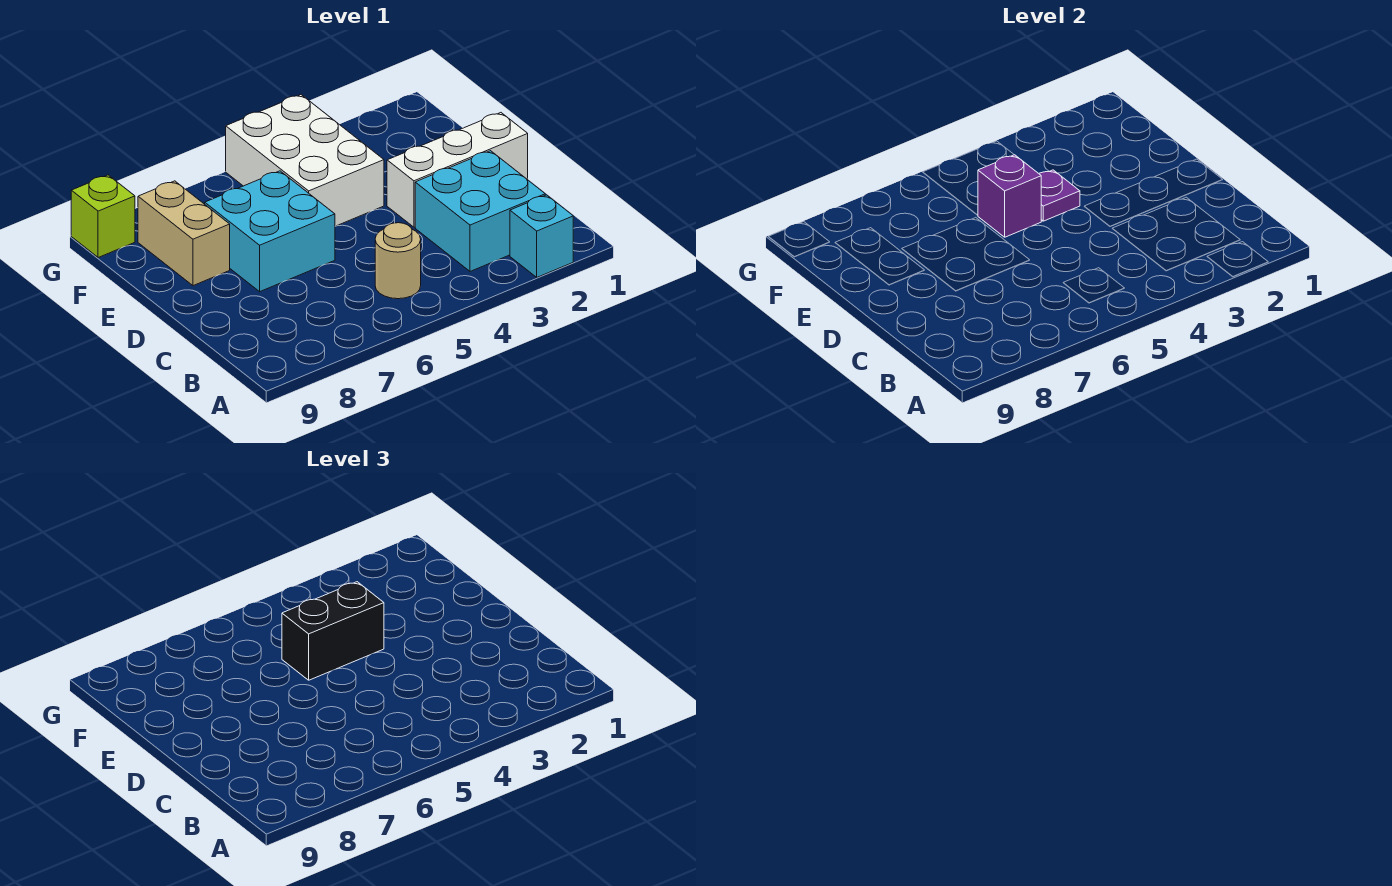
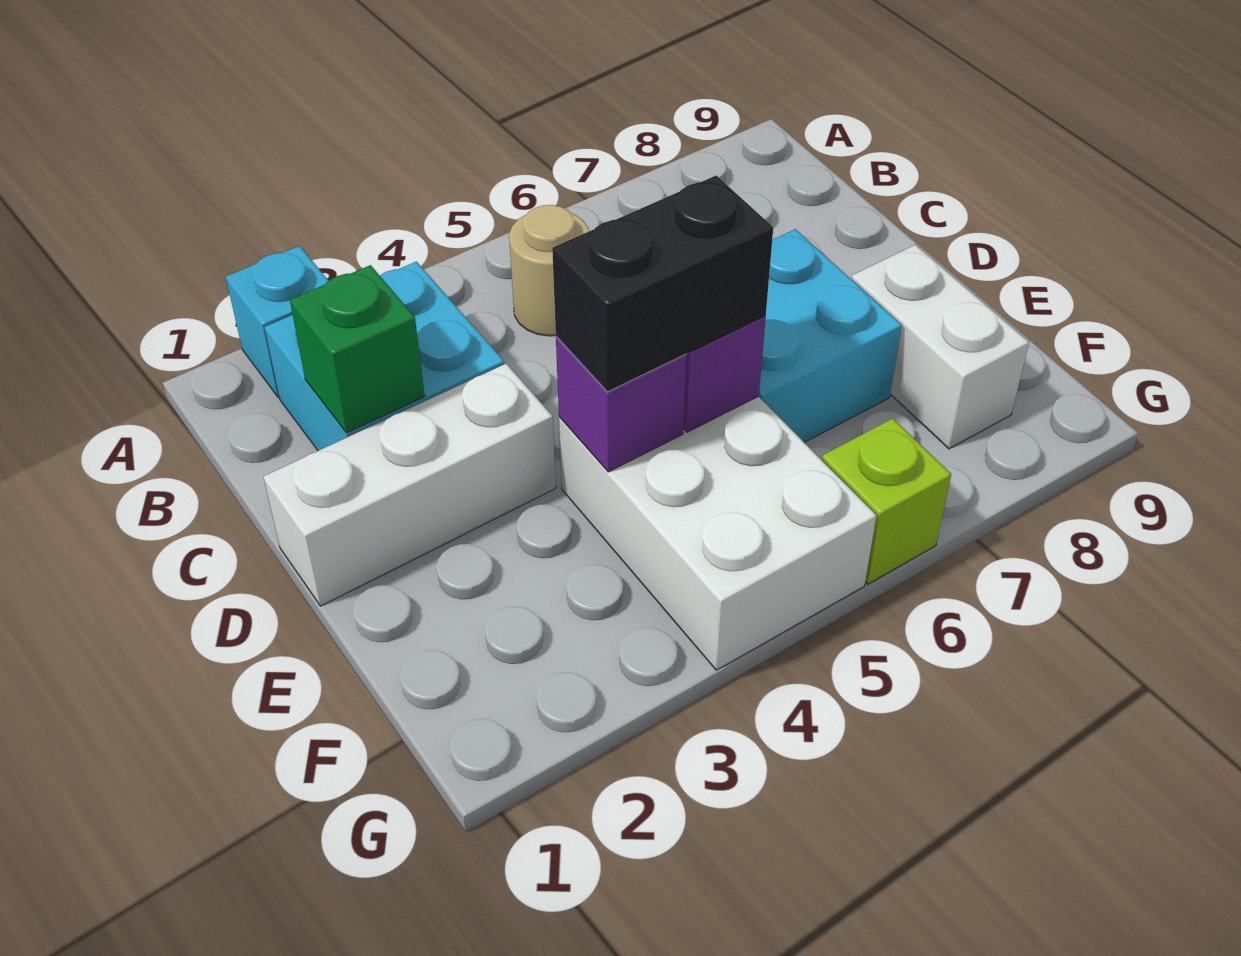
none -> green brick C2 level 2
purple plate E4 level 2 -> purple brick E4 level 2
tan brick E8:F8 level 1 -> white brick E8:F8 level 1
lime brick G9 level 1 -> lime brick G6 level 1

